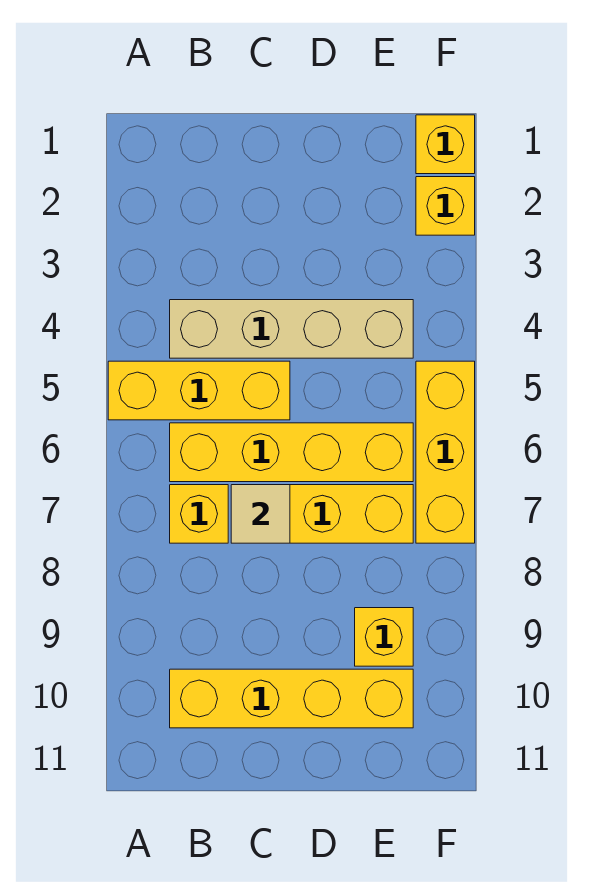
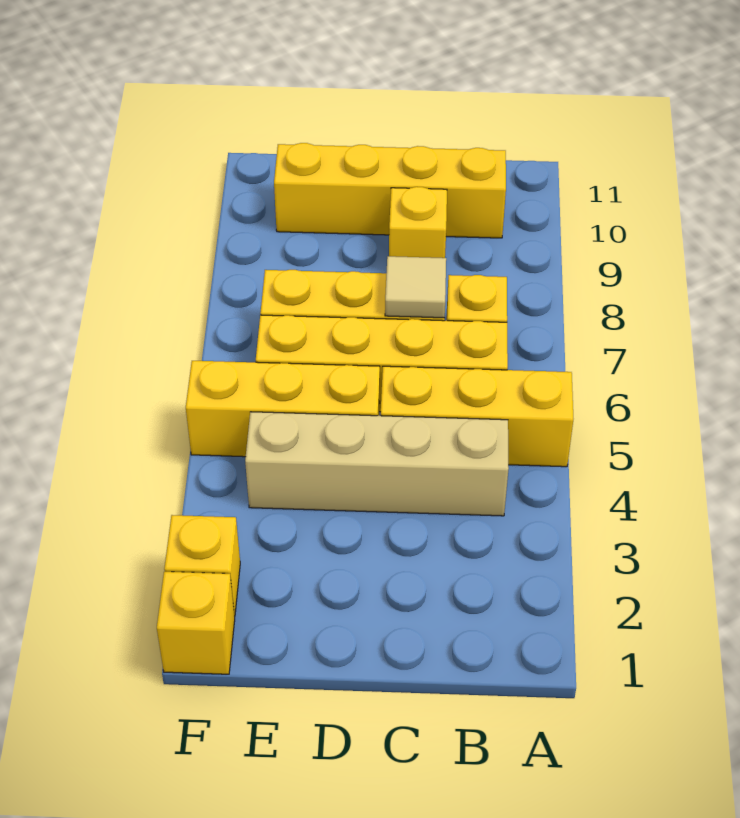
yellow brick E9 level 1 -> yellow brick C9 level 1
yellow brick F5:F7 level 1 -> yellow brick D5:F5 level 1

